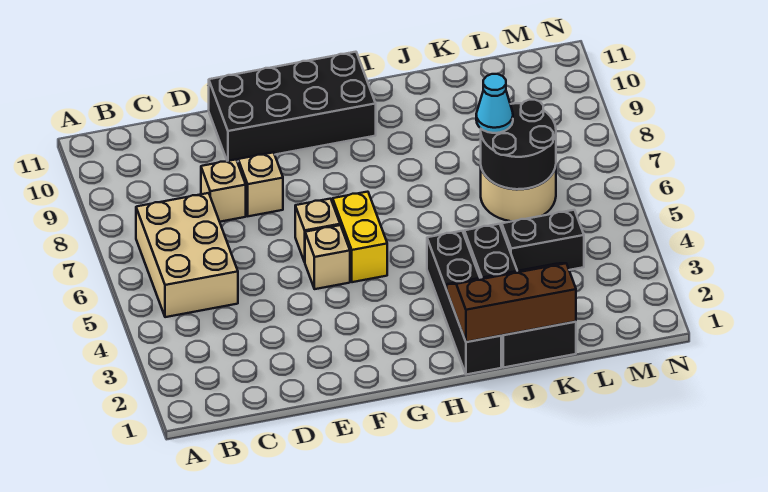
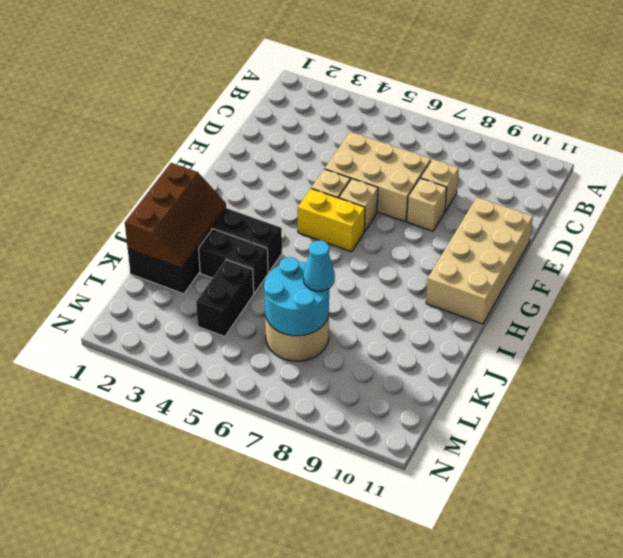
tan brick B5:C7 level 1 -> tan brick D5:E7 level 1
black brick E10:H11 level 1 -> tan brick E10:H11 level 1
black round brick K6:L7 level 2 -> cyan round brick K6:L7 level 2

